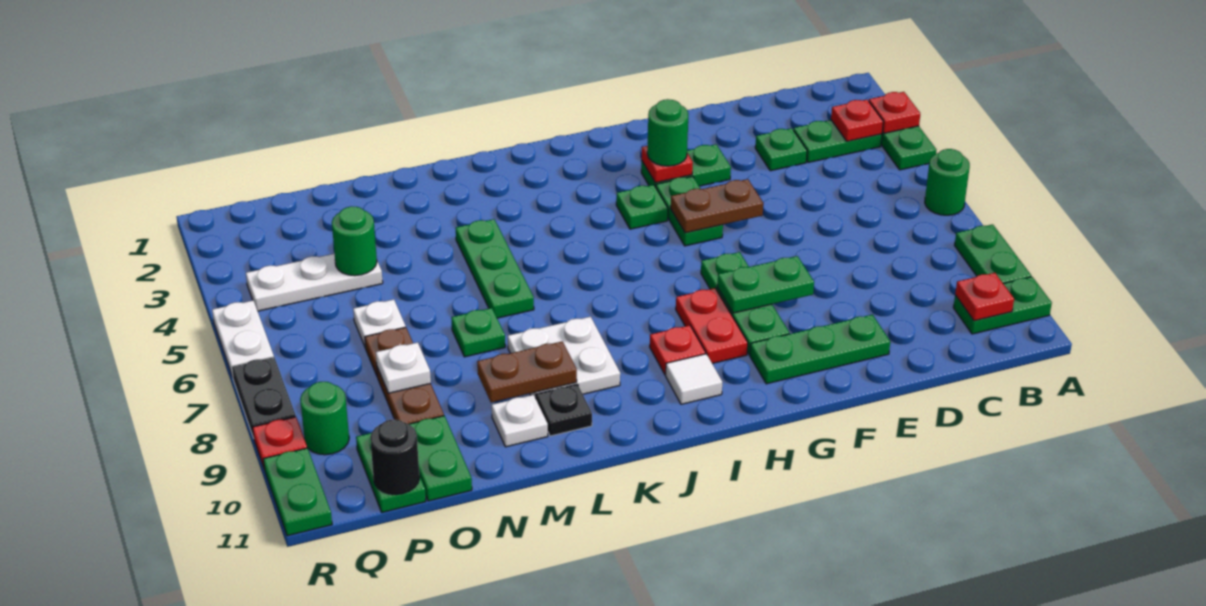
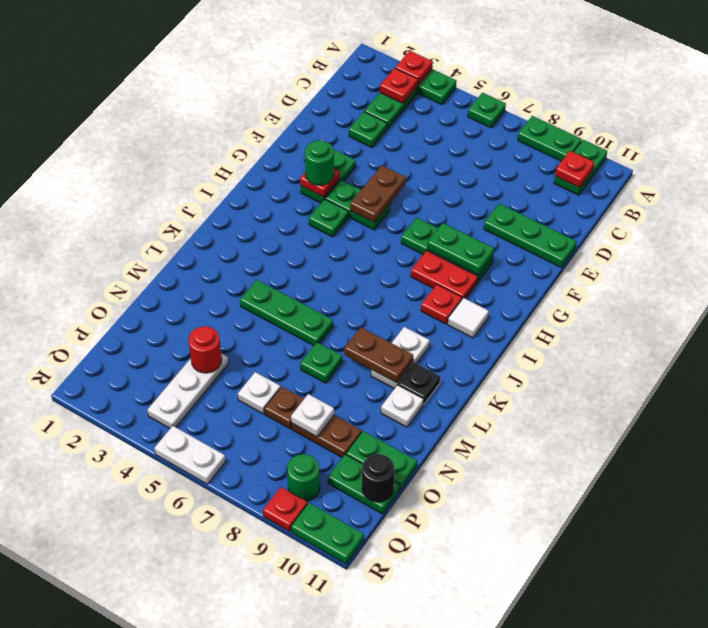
green round brick A6 level 1 -> green plate A6 level 1
green plate E10:G10 level 1 -> green plate E9:E11 level 1
green plate F8:G8 level 2 -> green plate G8:G9 level 2
white plate K8:L9 level 1 -> white plate K9:L9 level 1
brown plate L9:M9 level 2 -> brown plate L8:L9 level 2
green round brick O4 level 2 -> red round brick O4 level 2
black plate R7:R8 level 1 -> none

